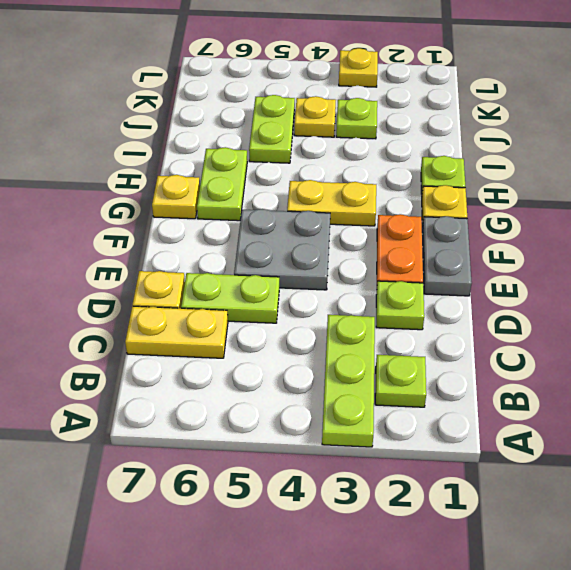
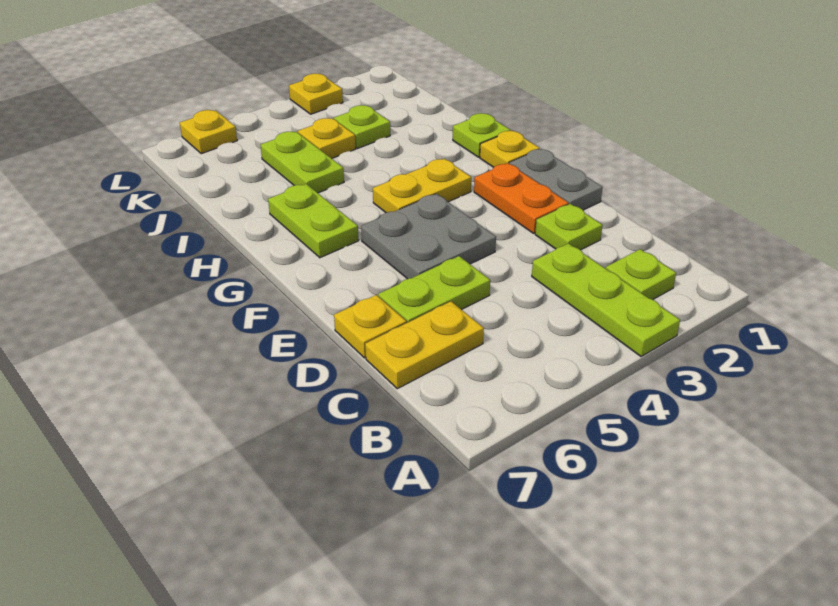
yellow plate G7 level 1 -> yellow plate L6 level 1

